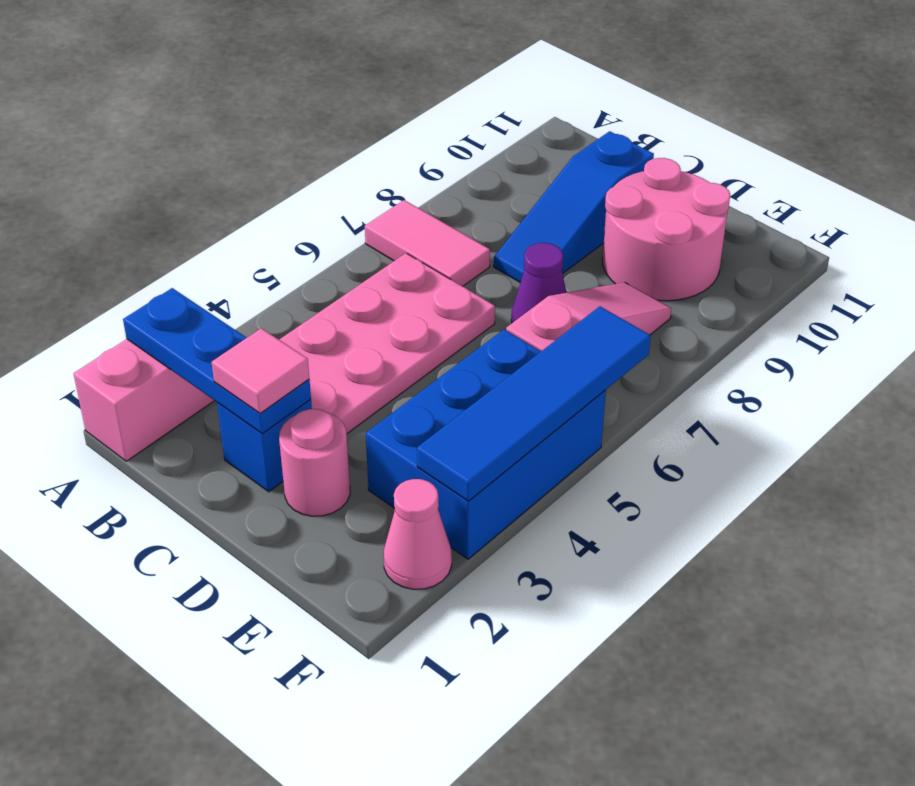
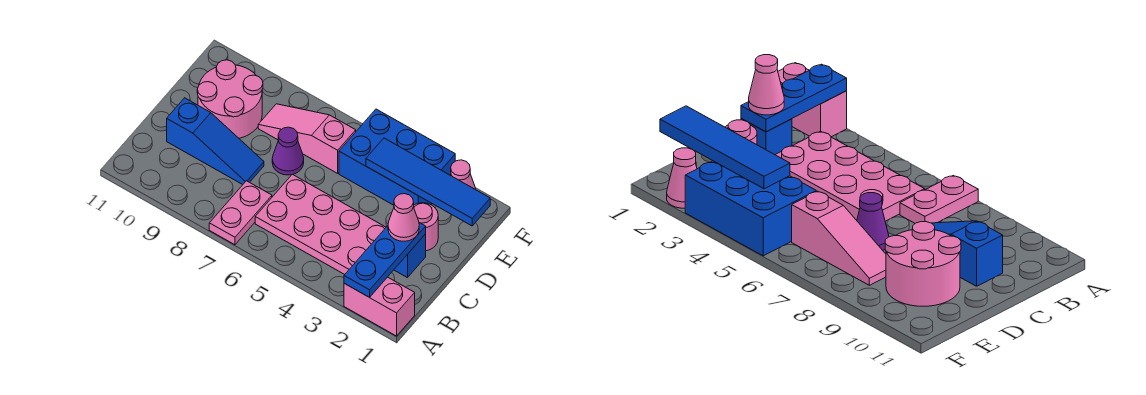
pink tile A7:B7 level 1 -> pink plate A7:B7 level 1
pink tile C2 level 3 -> pink cone C2 level 3
blue tile F3:F6 level 2 -> blue tile E1:E4 level 2

